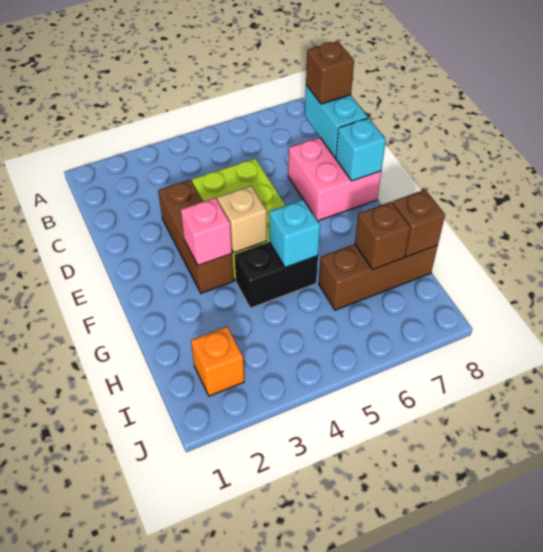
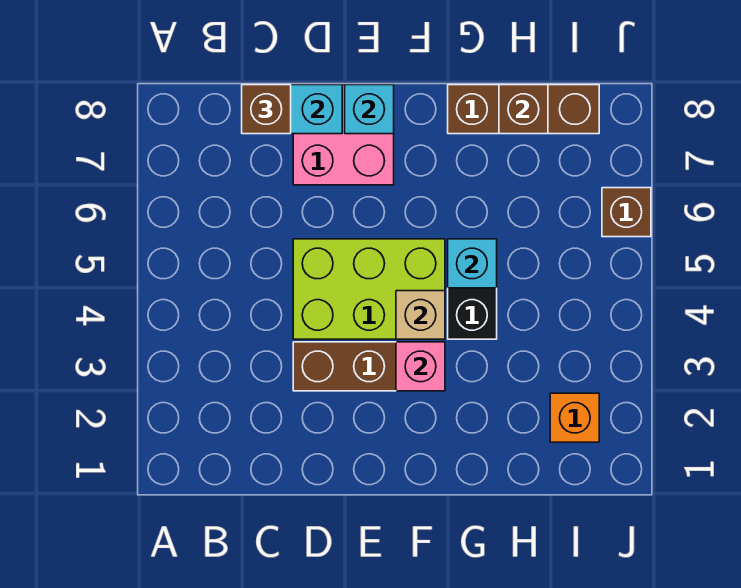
brown brick H6:H8 level 1 -> brown brick G8:I8 level 1
brown brick H7 level 2 -> brown brick J6 level 1

